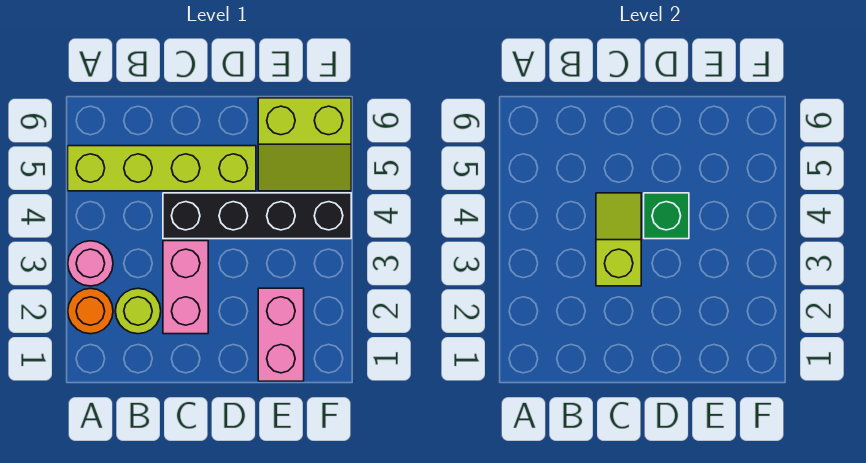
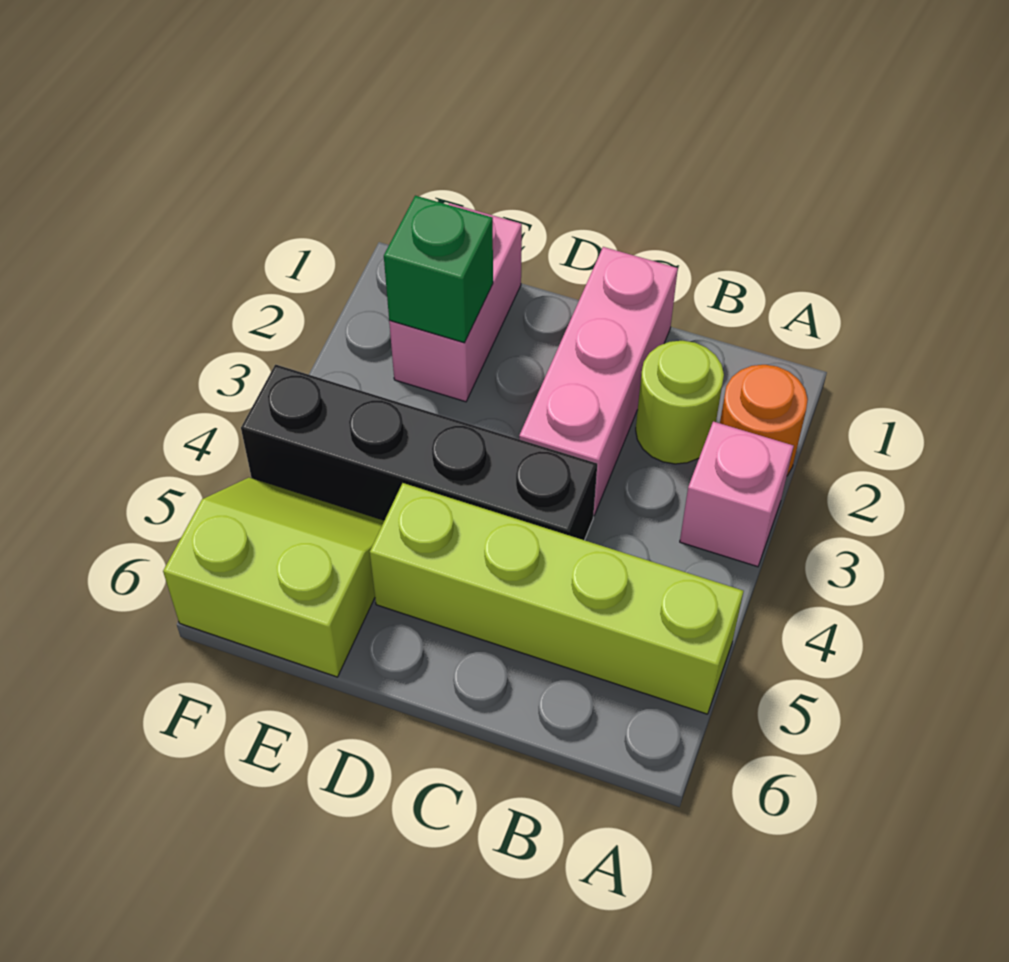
pink round brick A3 level 1 -> pink brick A3 level 1
pink brick C2:C3 level 1 -> pink brick C1:C3 level 1
lime slope C3:C4 level 2 top 3 -> none
green brick D4 level 2 -> green brick E2 level 2

